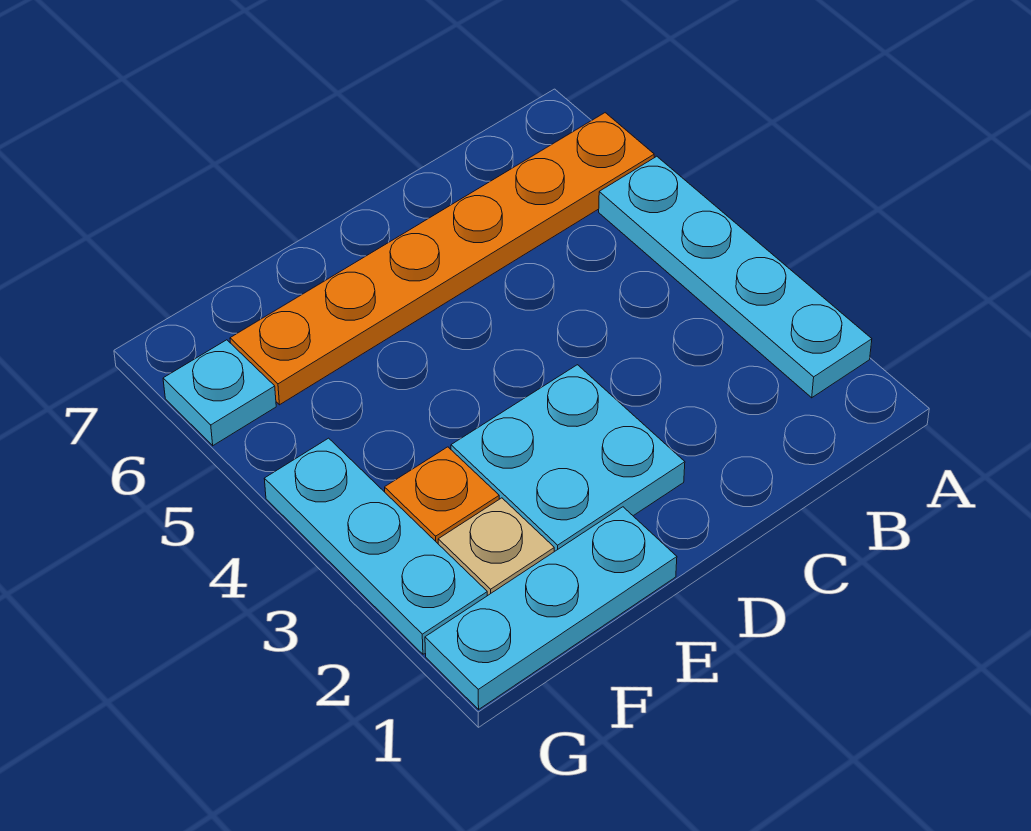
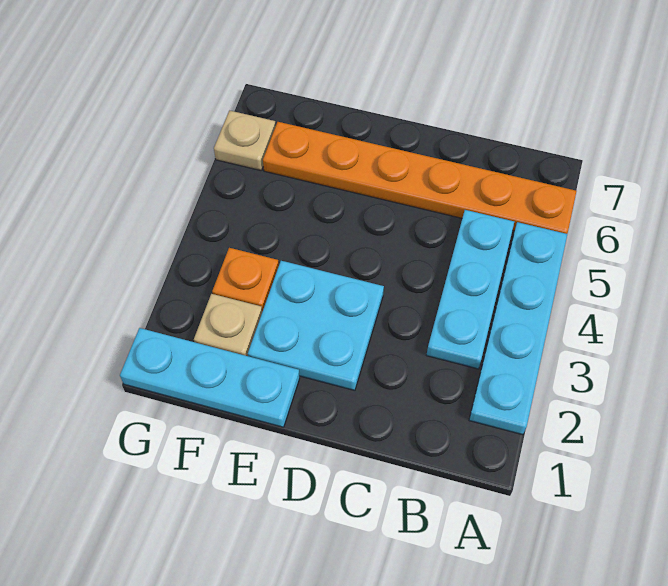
cyan plate G2:G4 level 1 -> cyan plate B3:B5 level 1
cyan plate G6 level 1 -> tan plate G6 level 1

